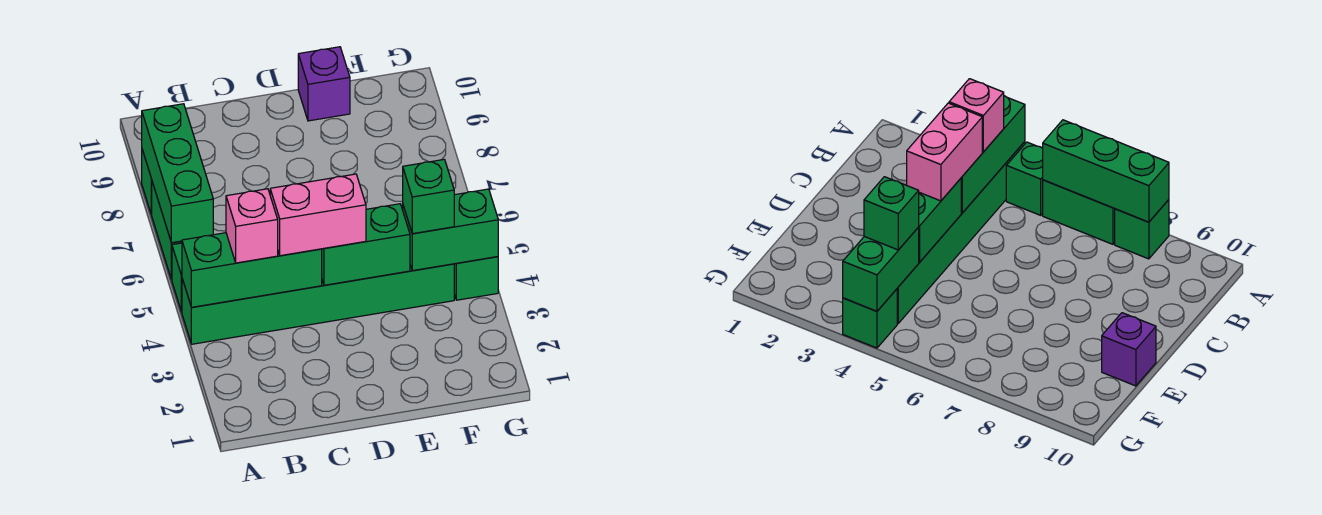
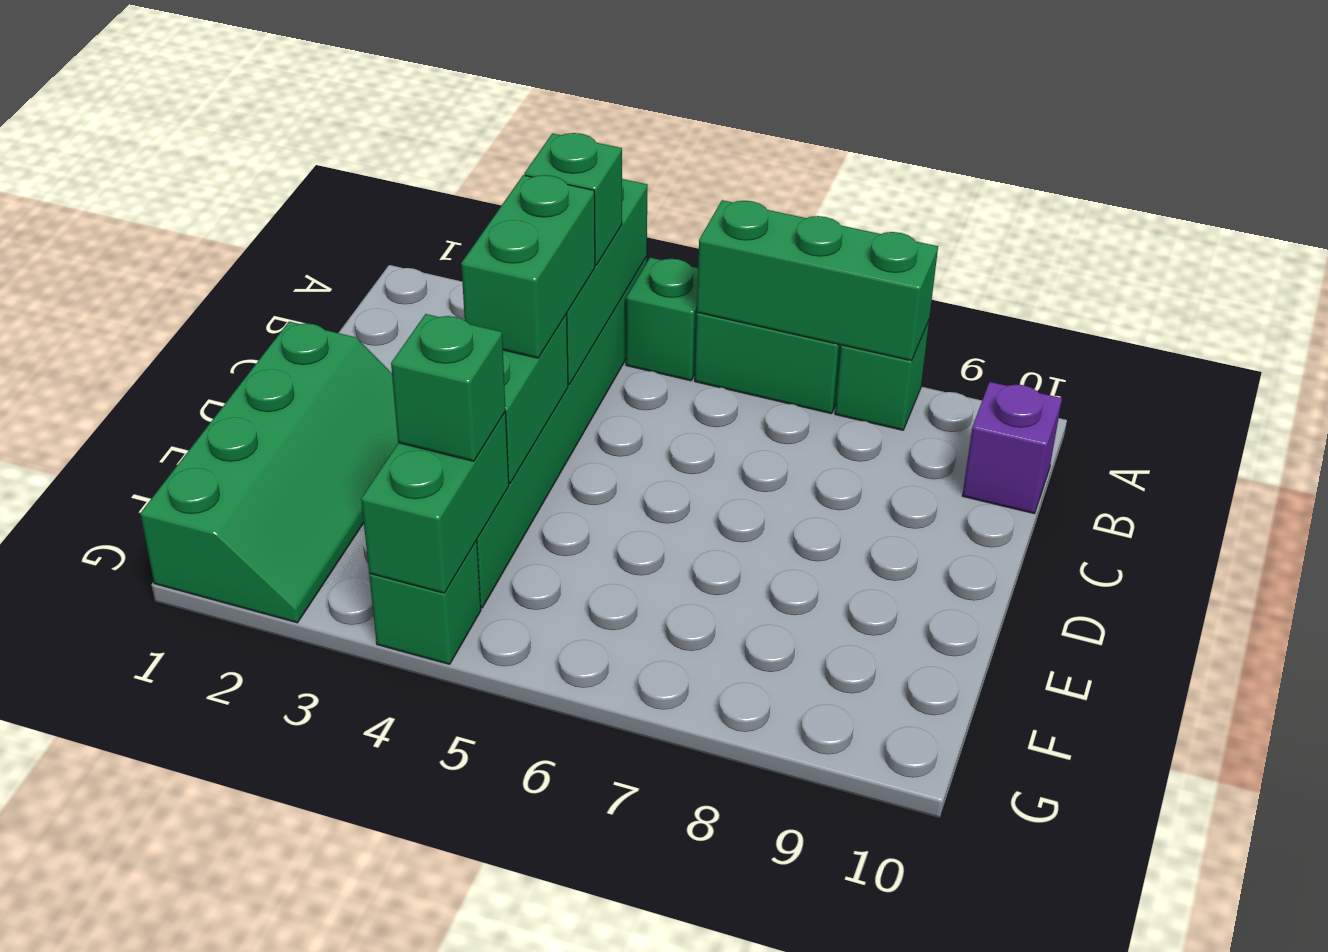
pink brick B4 level 3 -> green brick B4 level 3
pink brick C4:D4 level 3 -> green brick C4:D4 level 3
none -> green slope D1:G2 level 1 top 1
purple brick E10 level 1 -> purple brick B10 level 1

